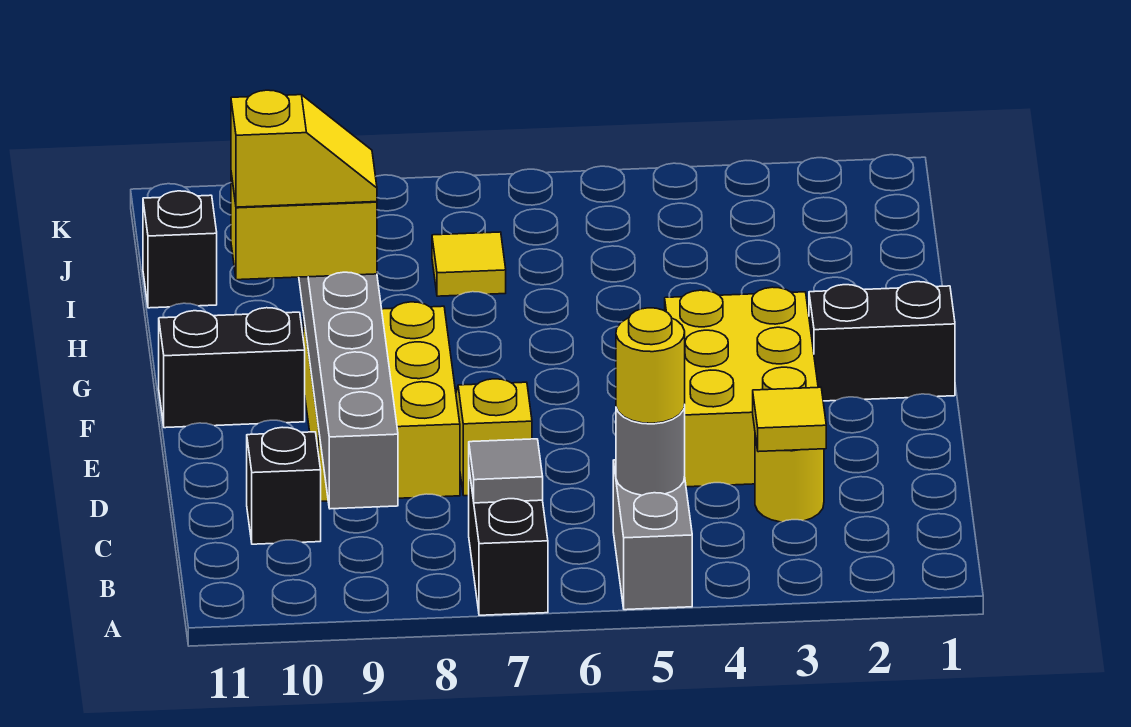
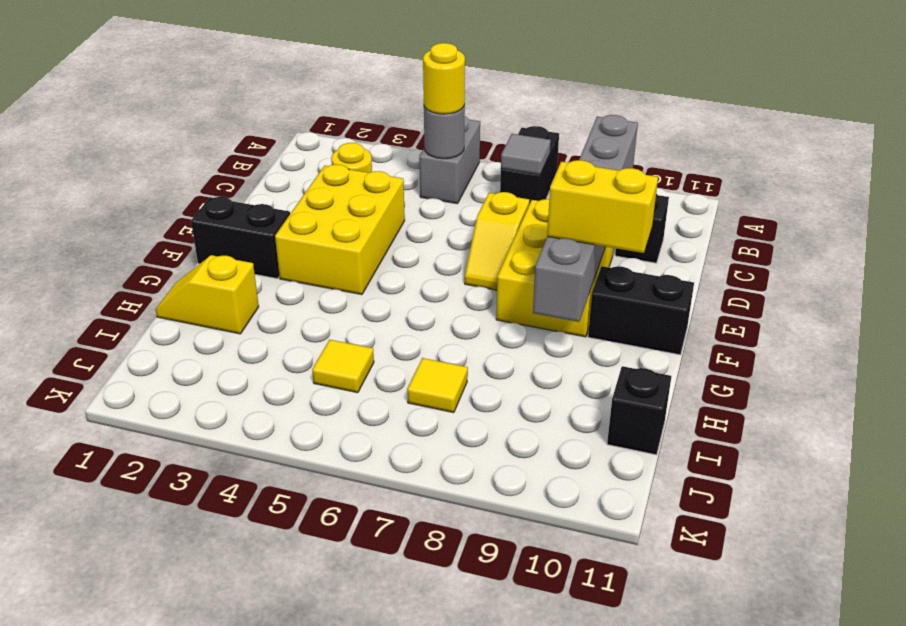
yellow tile C3 level 2 -> yellow tile I5 level 1
yellow slope F9:F10 level 4 top 10 -> yellow slope H1:H2 level 1 top 2

